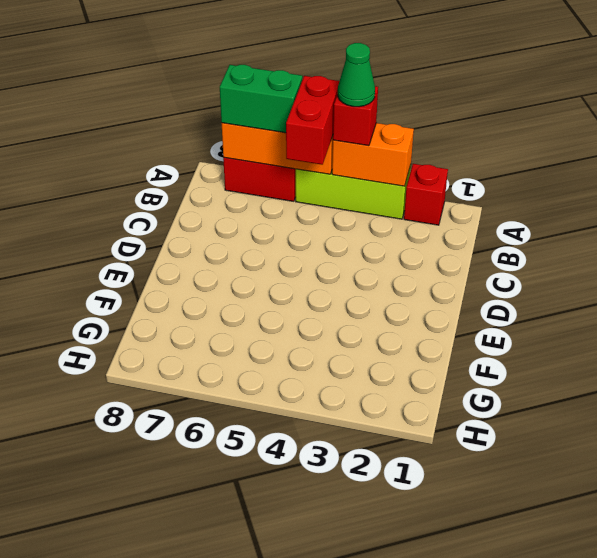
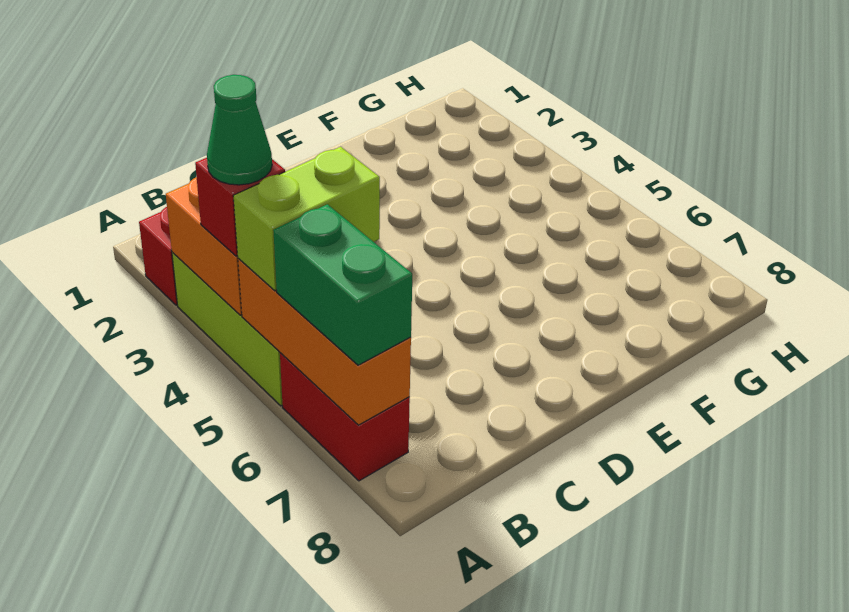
red brick A5:B5 level 3 -> lime brick A5:B5 level 3

